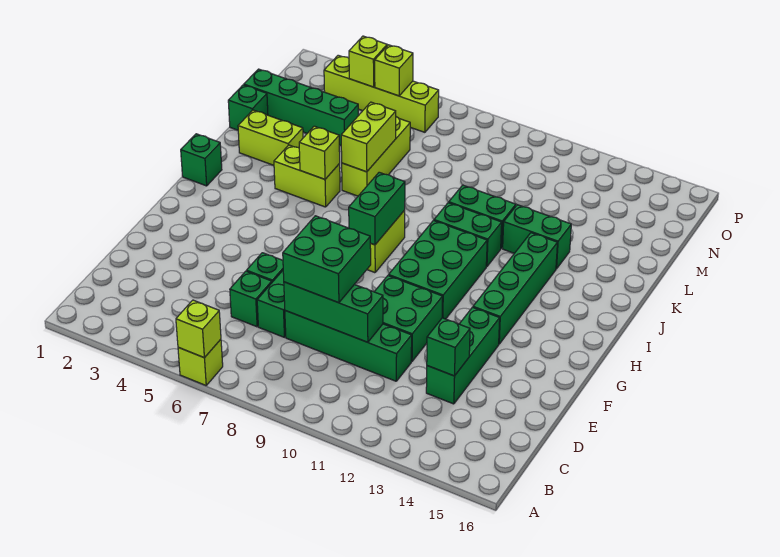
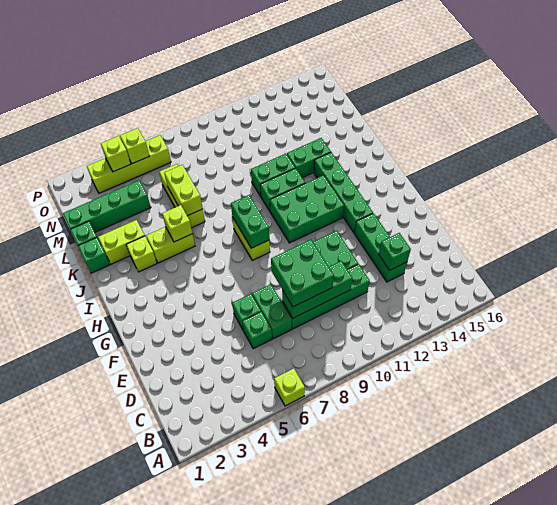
lime brick A6 level 2 -> lime brick J3 level 1
green brick G10:I11 level 1 -> green brick H10:I12 level 1
green brick I1 level 1 -> green brick K1 level 1

